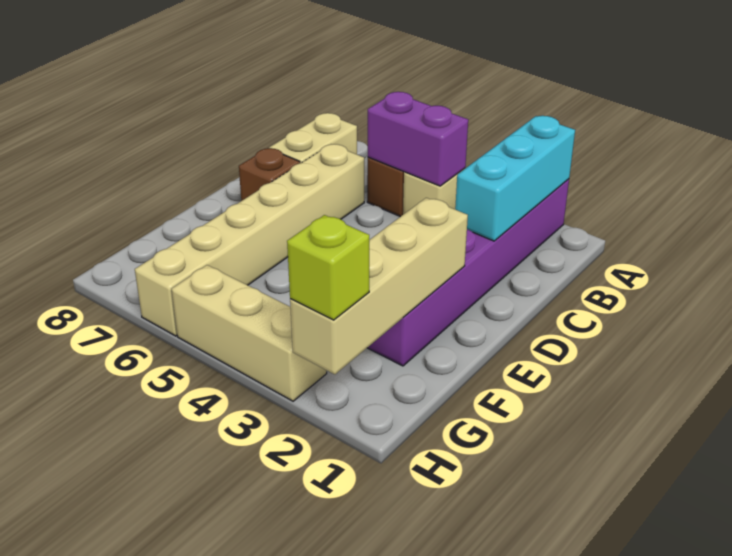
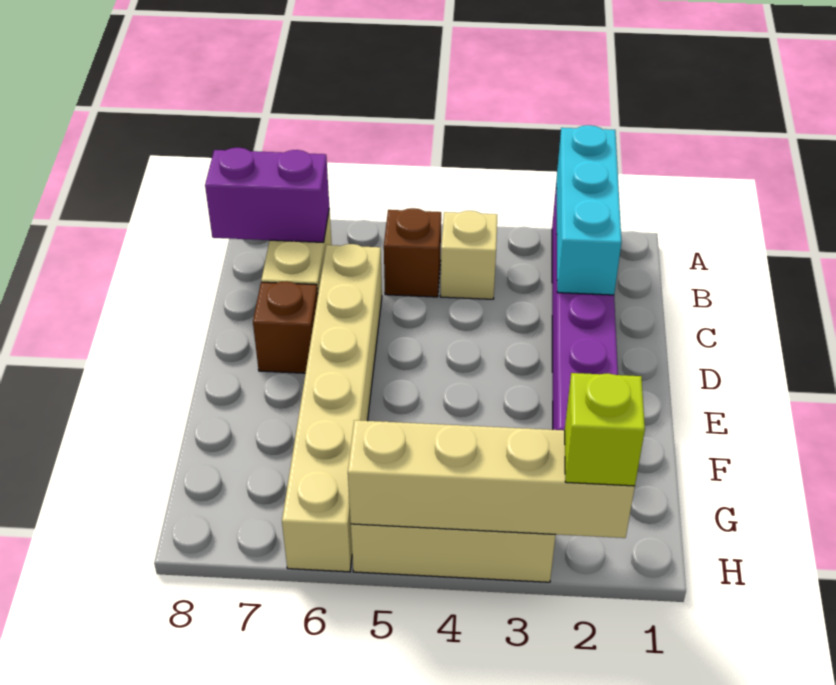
purple brick B4:B5 level 2 -> purple brick B7:B8 level 2
tan brick E2:H2 level 2 -> tan brick H2:H5 level 2

